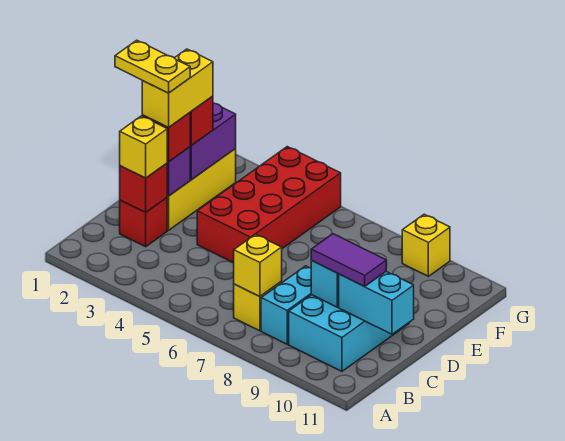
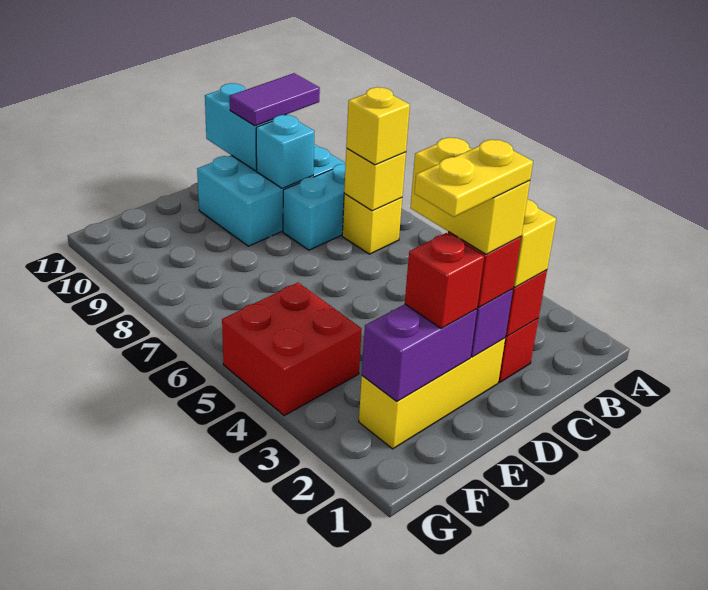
purple tile C9:C10 level 3 -> purple tile B10:C10 level 3
yellow plate D1:D2 level 5 -> yellow plate D2:E2 level 5
yellow brick D2:E2 level 4 -> yellow brick D2:D3 level 4
red brick D4:G5 level 1 -> red brick F4:G5 level 1
yellow brick G9 level 1 -> yellow brick B7 level 3

